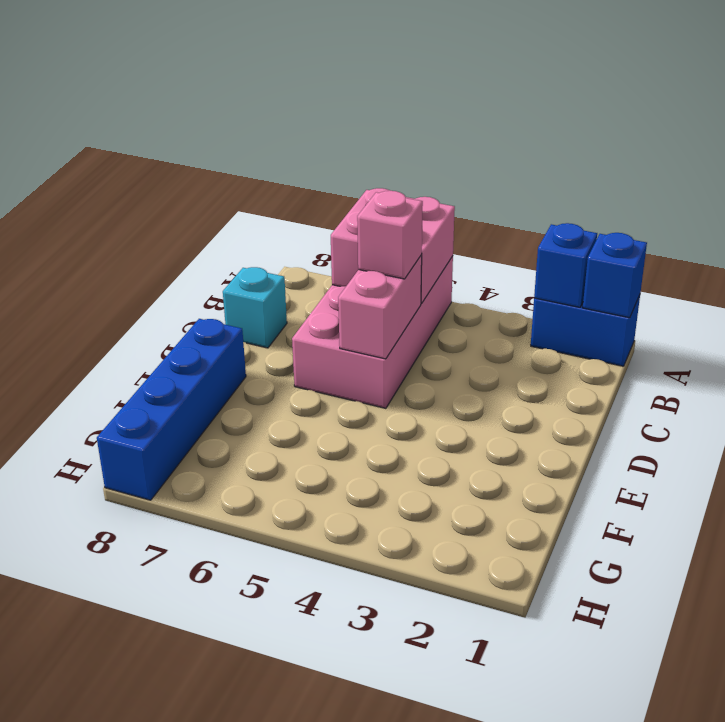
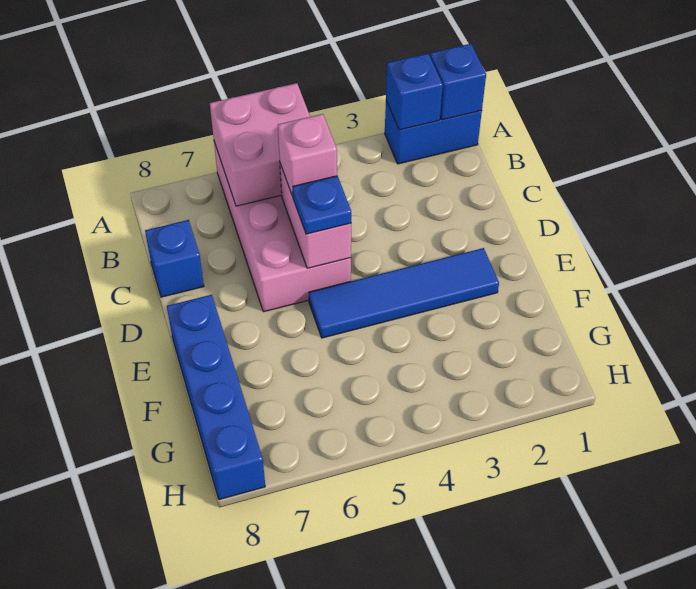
cyan brick C8 level 1 -> blue brick C8 level 1
none -> blue plate D5 level 3
none -> blue tile E2:E5 level 1

